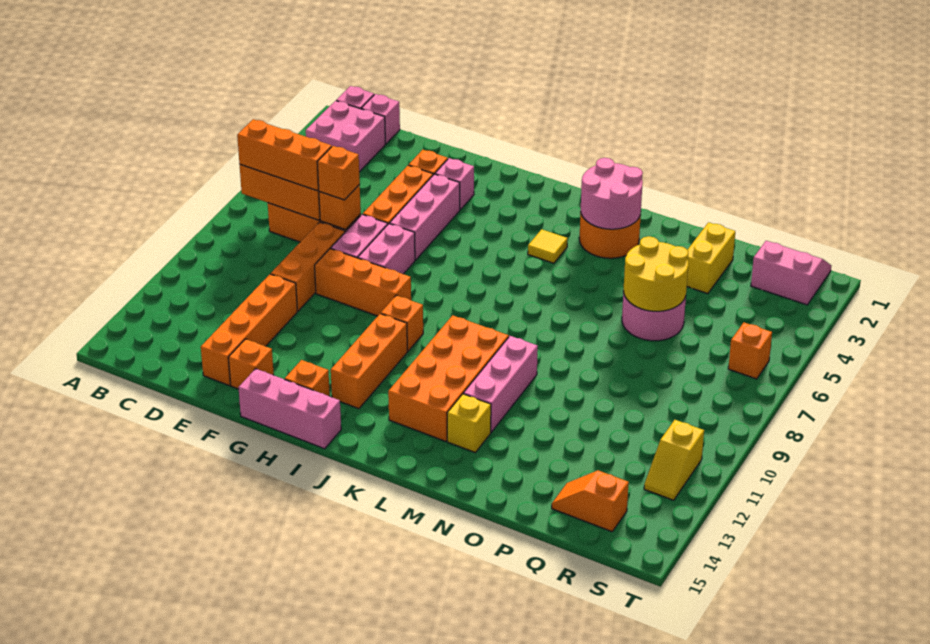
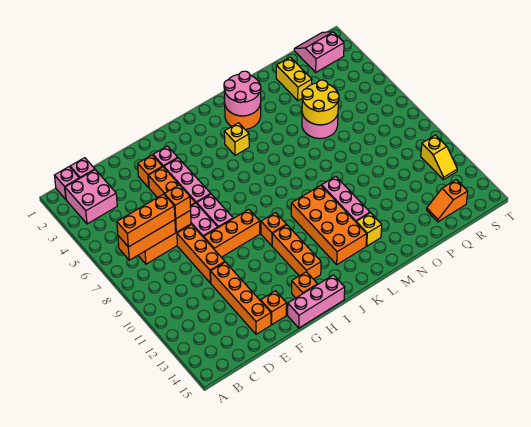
yellow tile K4 level 1 -> yellow brick K4 level 1
orange brick S6 level 1 -> none

